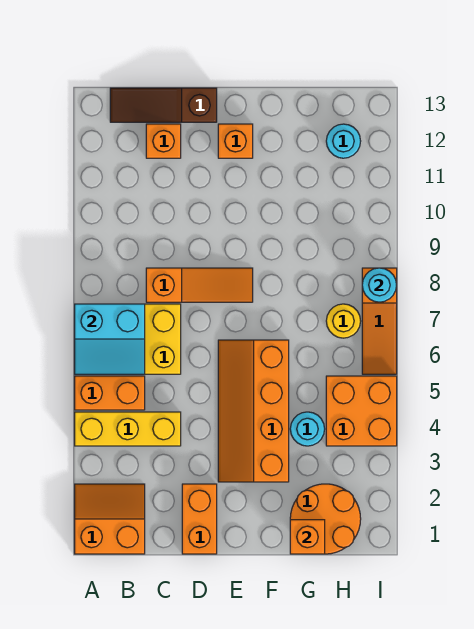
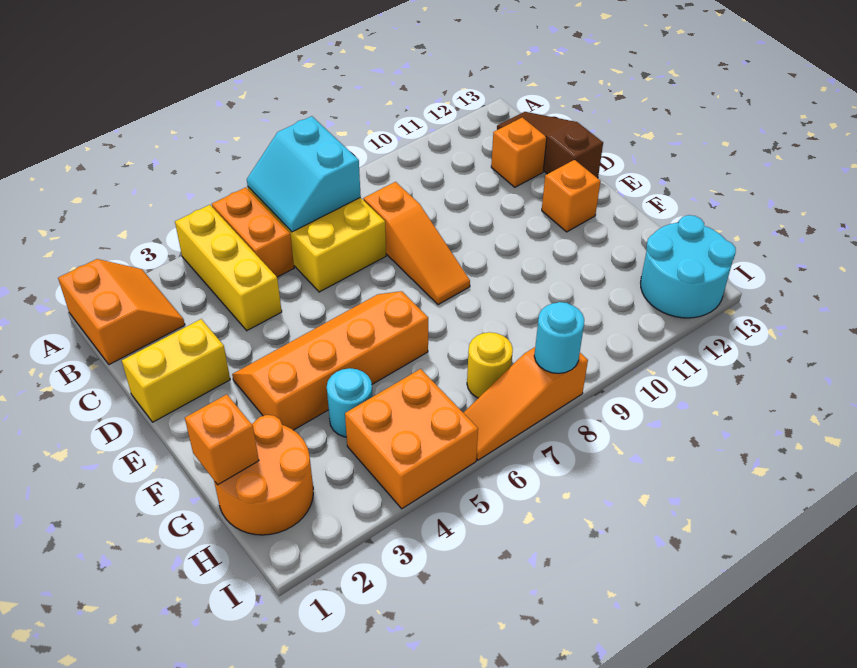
orange brick D1:D2 level 1 -> yellow brick D1:D2 level 1
cyan round brick H12 level 1 -> cyan round brick H12:I13 level 1

